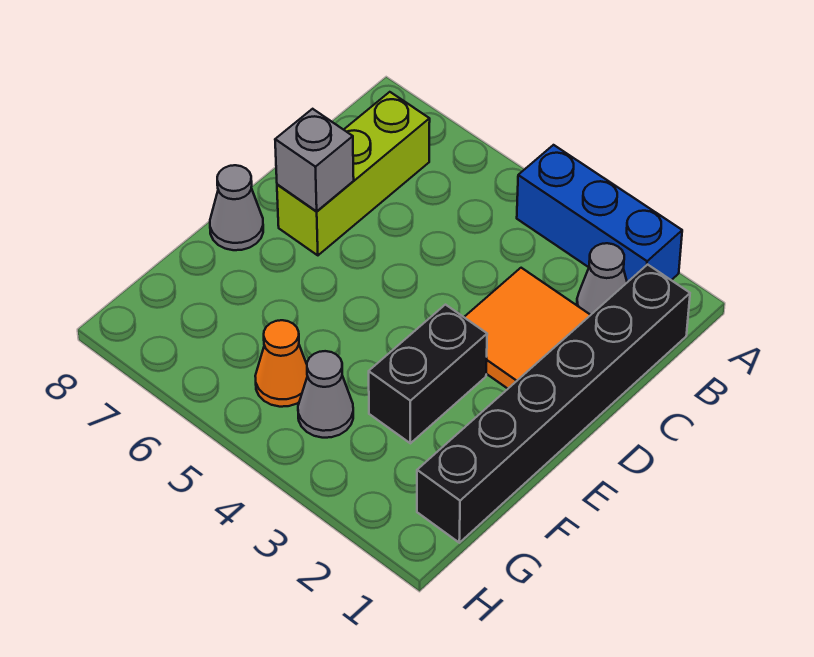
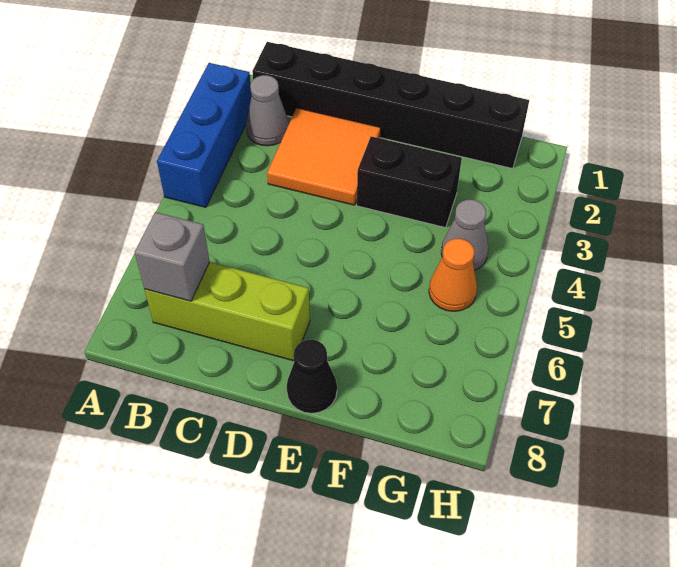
grey brick D7 level 2 -> grey brick B7 level 2
grey cone E8 level 1 -> black cone E8 level 1

